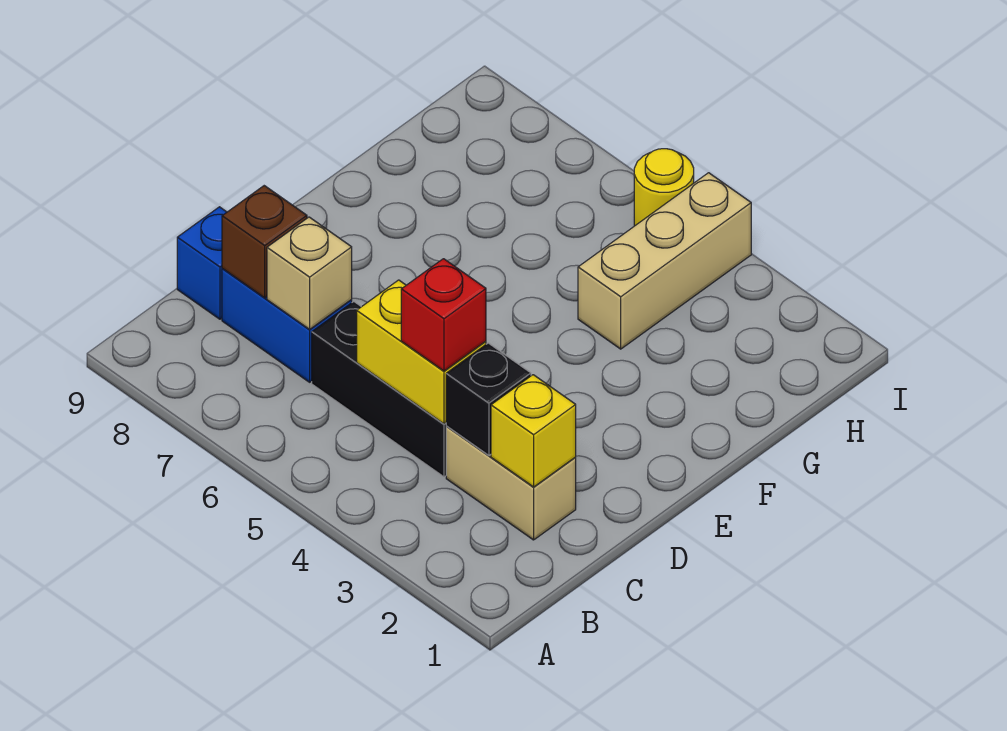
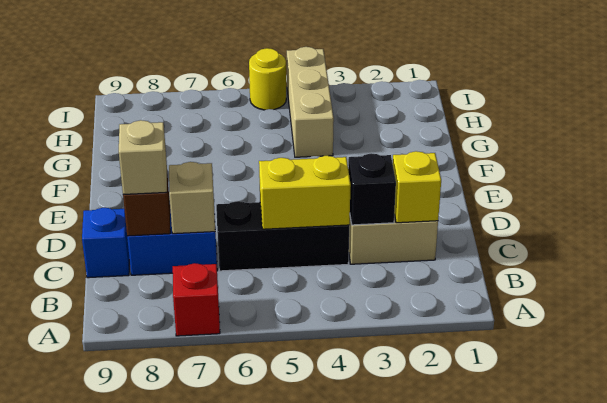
red brick C4 level 3 -> red brick A7 level 1
none -> tan brick C8 level 3

